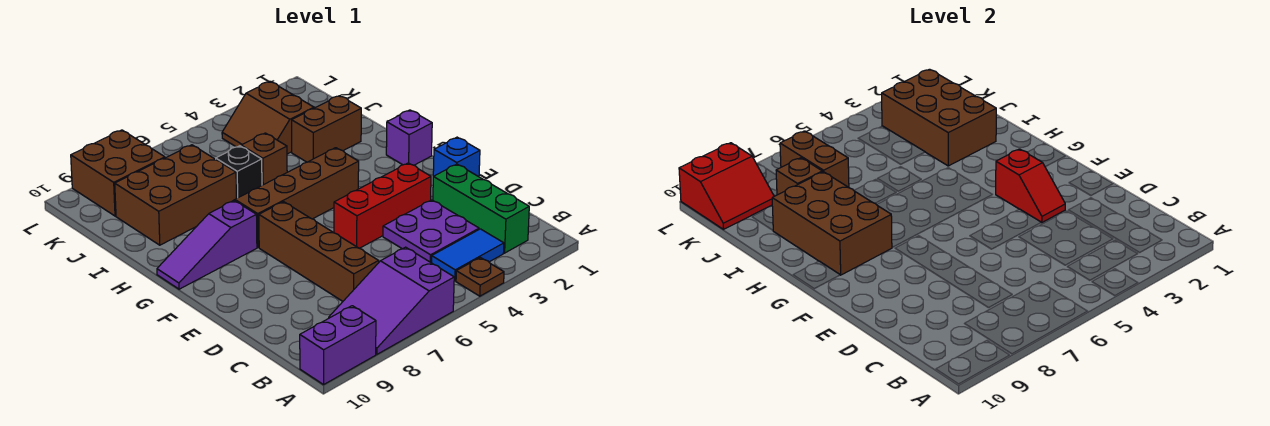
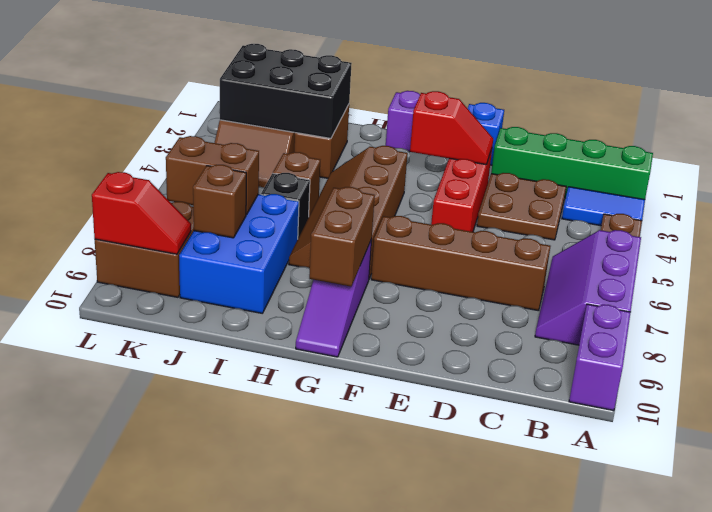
purple slope A6:B8 level 1 top 6 -> purple slope A6:B8 level 1 top A
green brick B2:D2 level 1 -> green brick A2:D2 level 1
blue tile B3:B4 level 1 -> blue tile A3:B3 level 1
purple plate C3:D4 level 1 -> brown plate C3:D4 level 1
brown brick G8:I9 level 2 -> brown brick G8:G9 level 2
brown brick I2:K3 level 2 -> black brick I2:K3 level 2
brown brick I7:J9 level 1 -> blue brick I7:J9 level 1
red slope K9:L10 level 2 top L -> red slope K9:L9 level 2 top L

